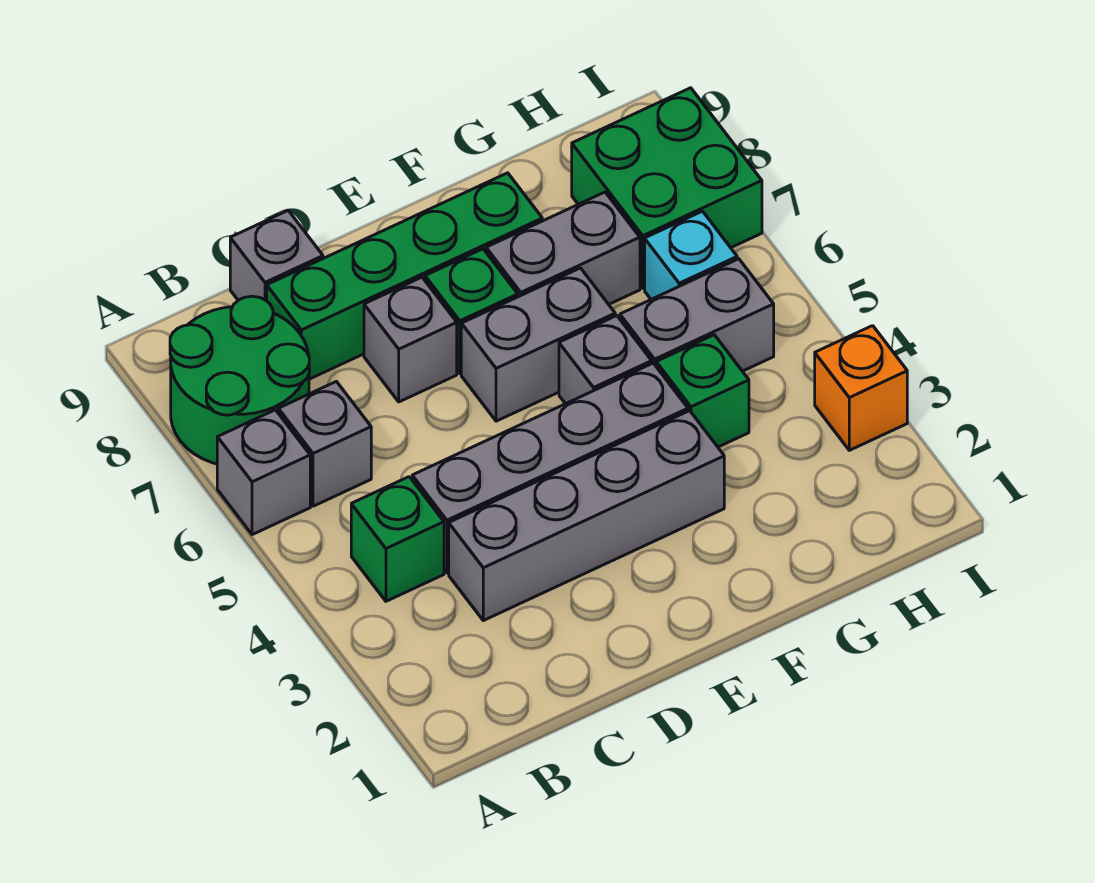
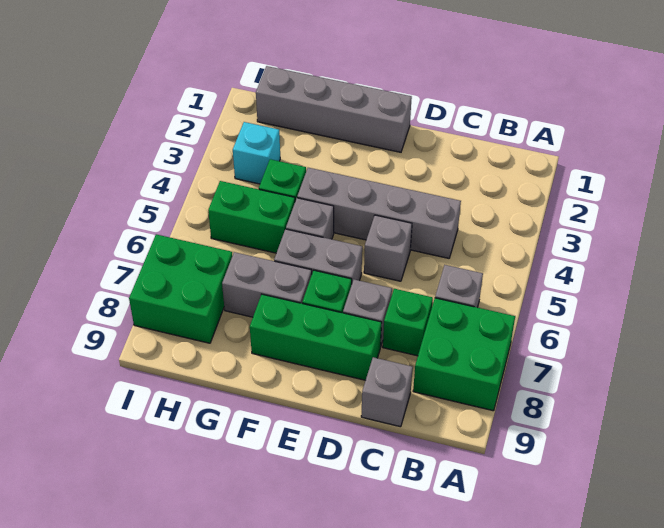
grey brick A6 level 1 -> grey brick D5 level 1
green round brick A7:B8 level 1 -> green brick A7:B8 level 1
green brick B4 level 1 -> green brick C7 level 1
grey brick C3:F3 level 1 -> grey brick E1:H1 level 1
green brick C8:F8 level 1 -> green brick D8:F8 level 1
grey brick G5:H5 level 1 -> green brick G5:H5 level 1
cyan brick H6 level 1 -> cyan brick H3 level 1
orange brick I3 level 1 -> none

